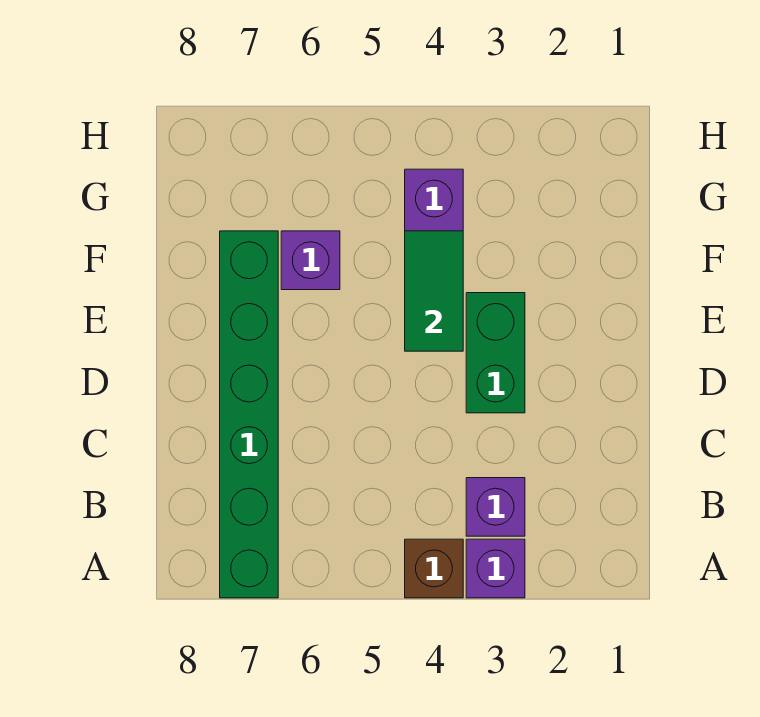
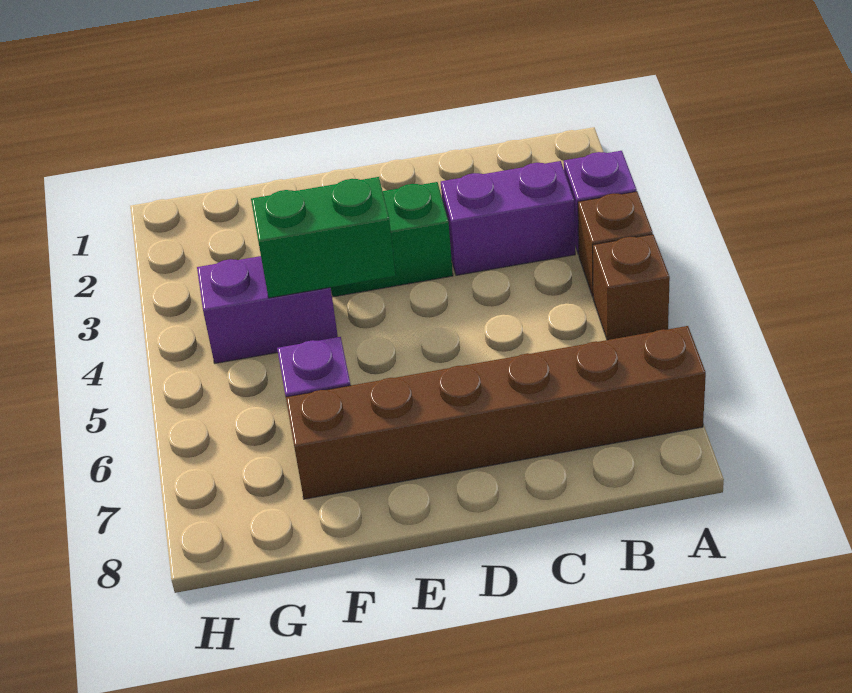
none -> brown brick A5 level 1
green brick A7:F7 level 1 -> brown brick A7:F7 level 1
purple brick B3 level 1 -> purple brick B3:C3 level 1
green tile E4:F4 level 2 -> green brick E4:F4 level 2

